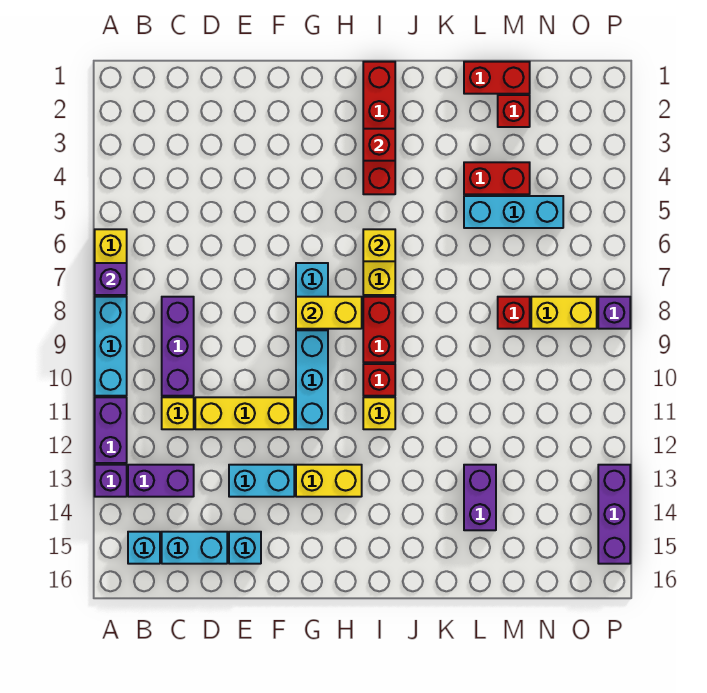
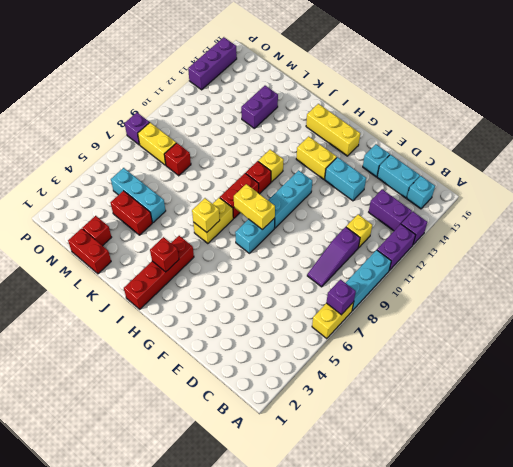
purple brick C8:C10 level 1 -> purple slope C8:C10 level 1 top 10
yellow brick D11:F11 level 1 -> yellow brick G15:I15 level 1

